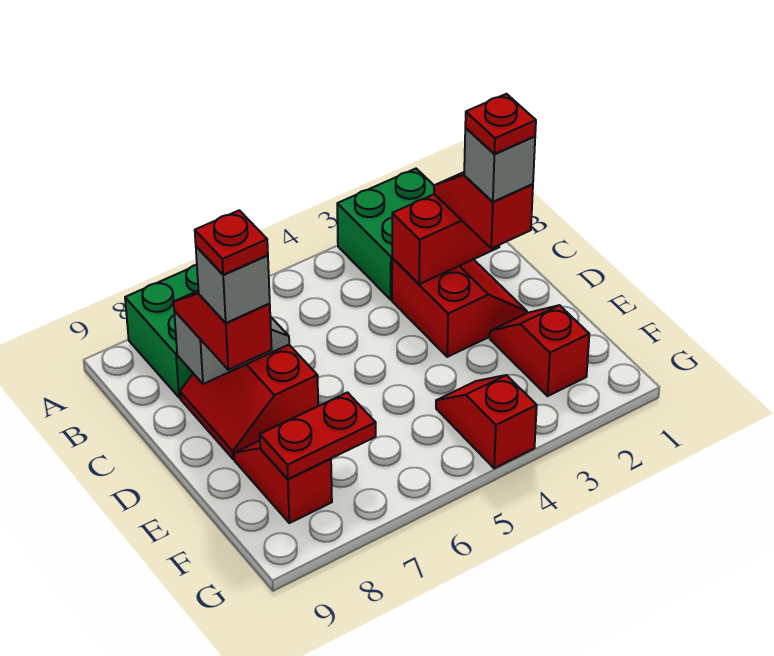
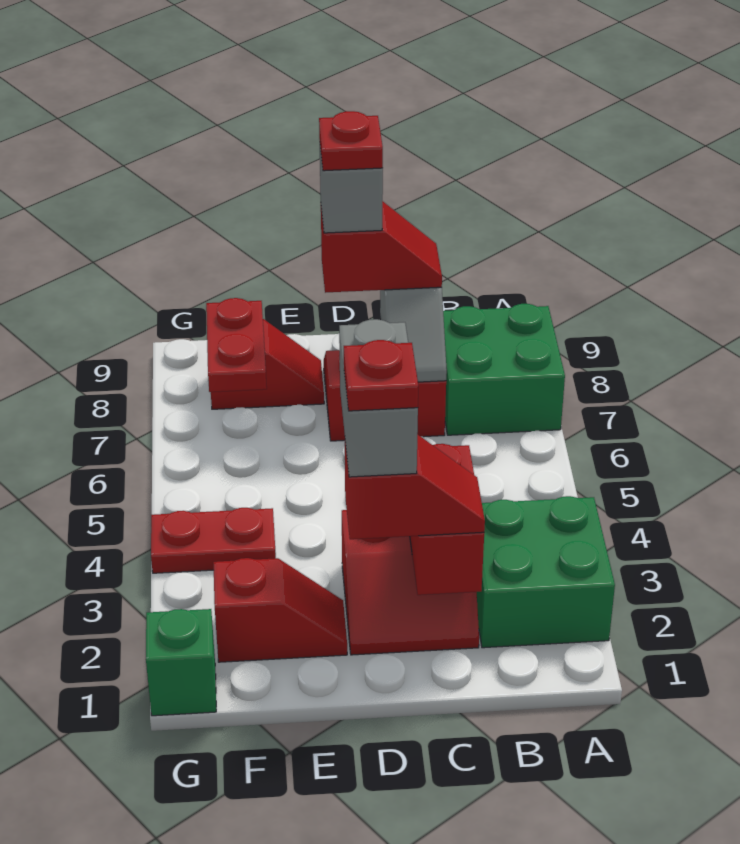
grey brick D2 level 4 -> grey brick D2:D3 level 4
red slope F4:G4 level 1 top G -> red plate F4:G4 level 1
none -> green brick G1 level 1

